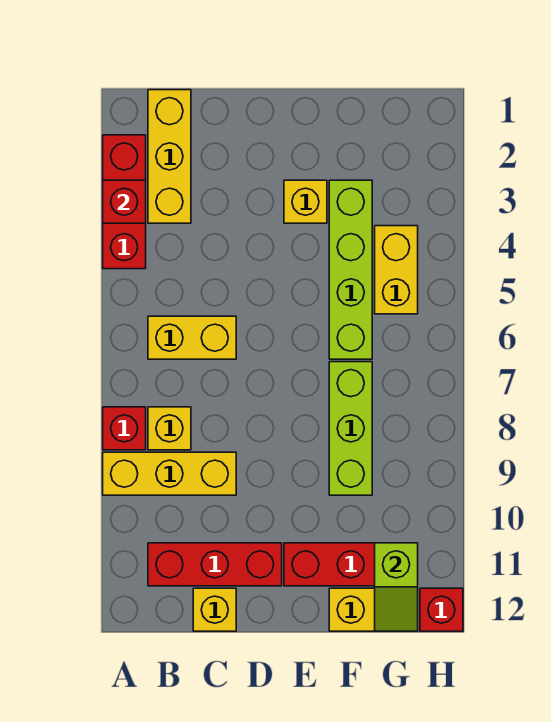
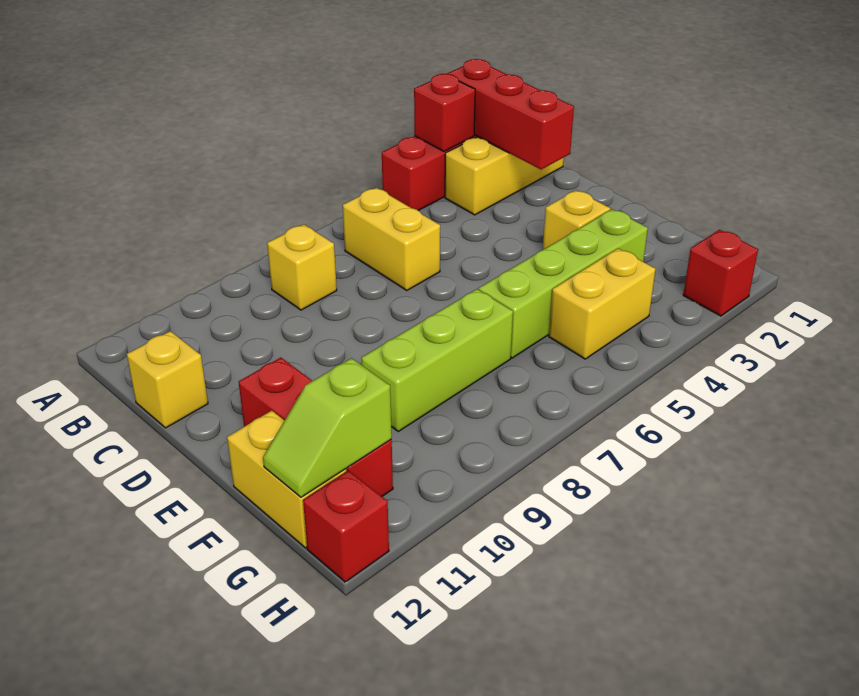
red brick A8 level 1 -> red brick H2 level 1
yellow brick A9:C9 level 1 -> none
red brick B11:D11 level 1 -> red brick A2:C2 level 2

